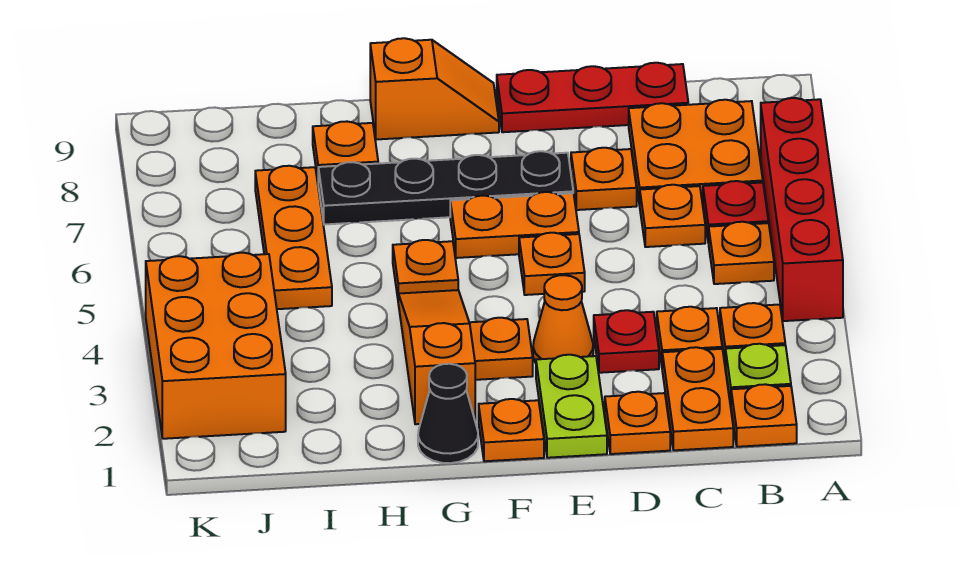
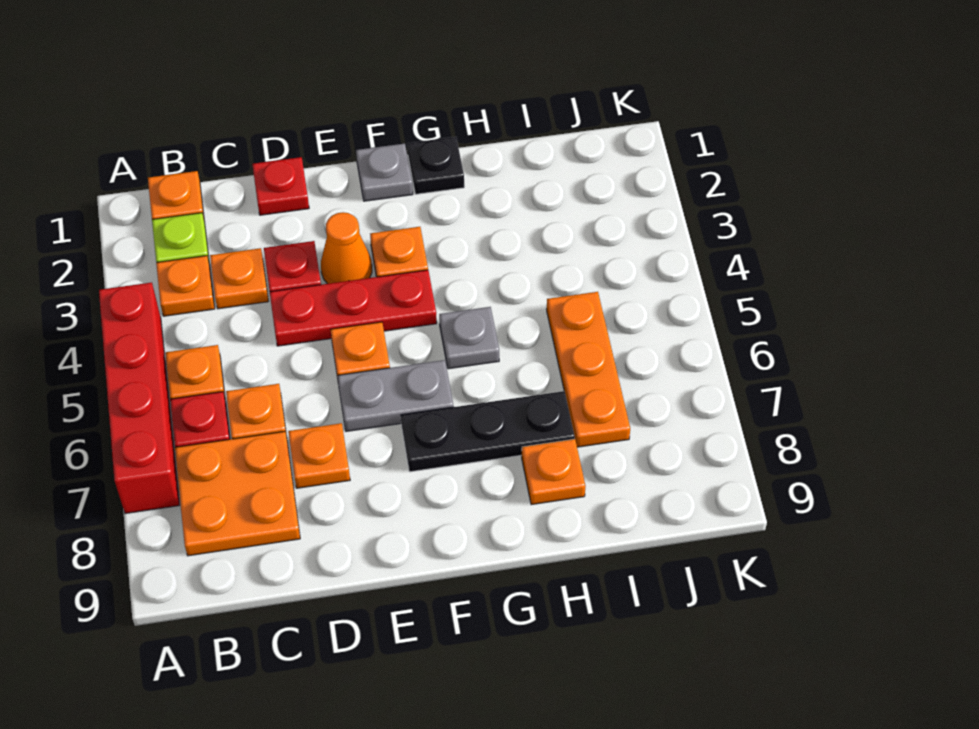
orange plate C1:C2 level 1 -> none
red plate C9:E9 level 1 -> red plate D4:F4 level 1
orange plate D1 level 1 -> red plate D1 level 1
lime plate E1:E2 level 1 -> none
orange plate E6:F6 level 1 -> grey plate E6:F6 level 1
black plate E7:H7 level 1 -> black plate F7:H7 level 1
orange plate F1 level 1 -> grey plate F1 level 1
orange slope F9:G9 level 1 top G -> none
black cone G1 level 1 -> black plate G1 level 1
orange slope G2:G4 level 1 top 2 -> none
orange plate G5 level 1 -> grey plate G5 level 1
orange brick J2:K4 level 1 -> none

